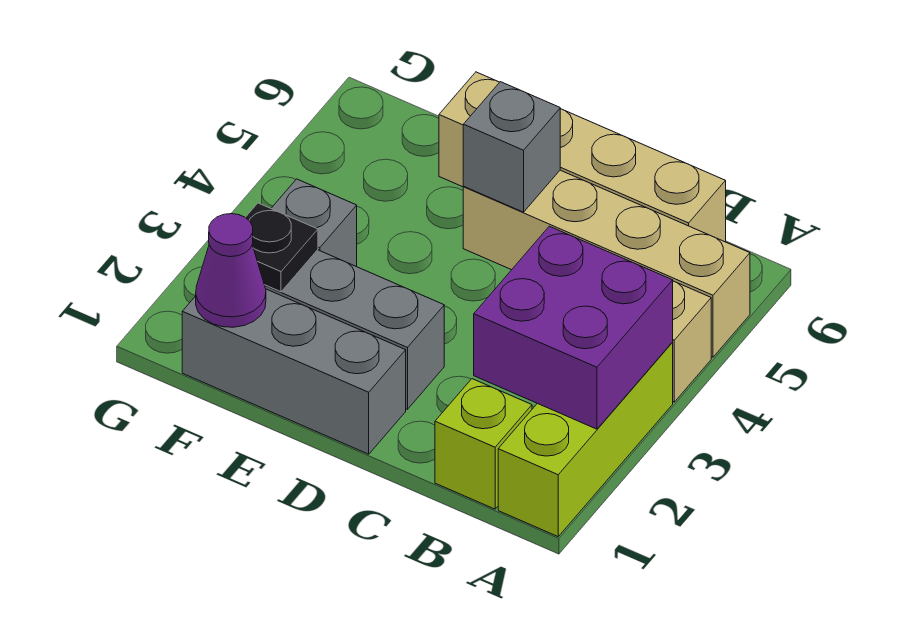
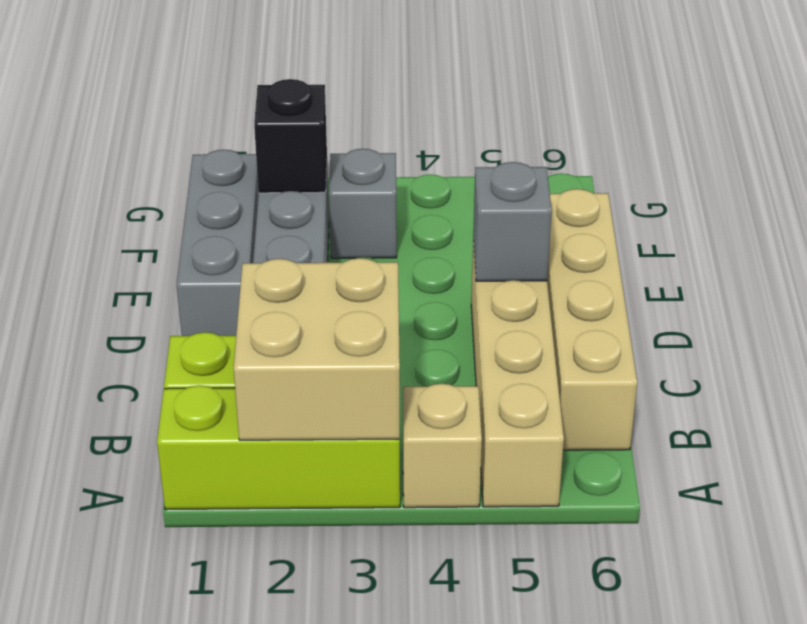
purple brick A2:B3 level 2 -> tan brick A2:B3 level 2
purple cone F1 level 2 -> none
black plate F2 level 2 -> black brick F2 level 2

